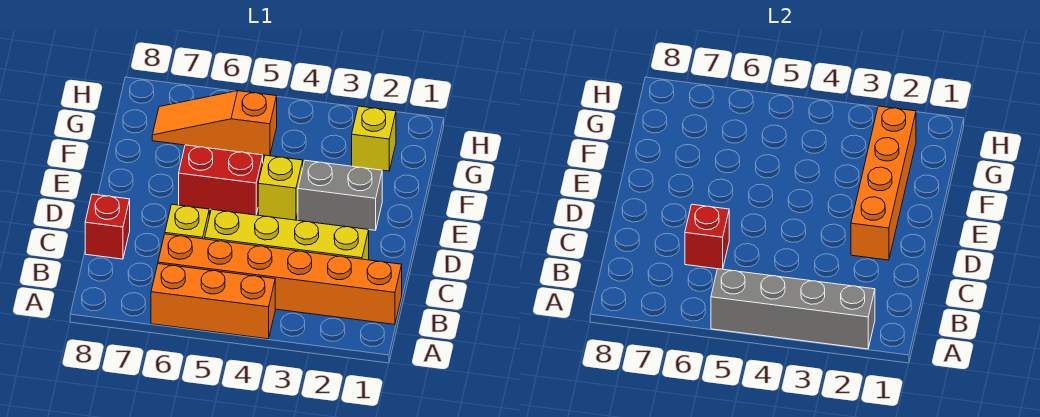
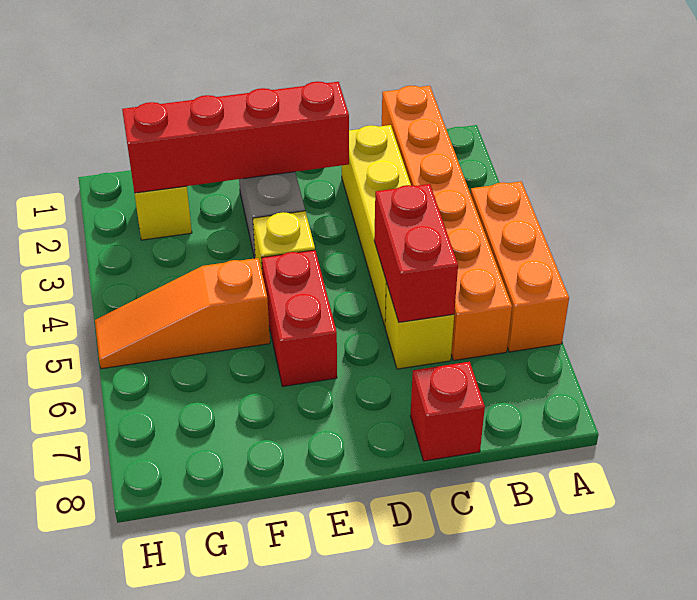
grey brick A2:A5 level 2 -> none
red brick C6 level 2 -> red brick C5:C6 level 2
orange brick D2:G2 level 2 -> red brick D2:G2 level 2
orange slope G5:G7 level 1 top 5 -> orange slope F5:H5 level 1 top F

